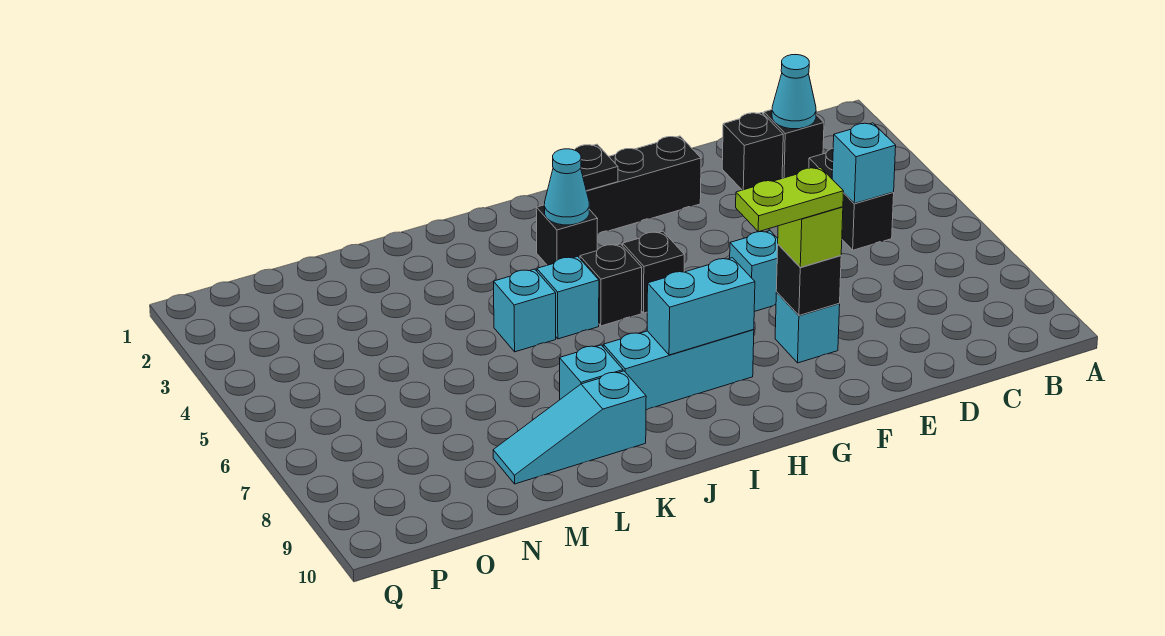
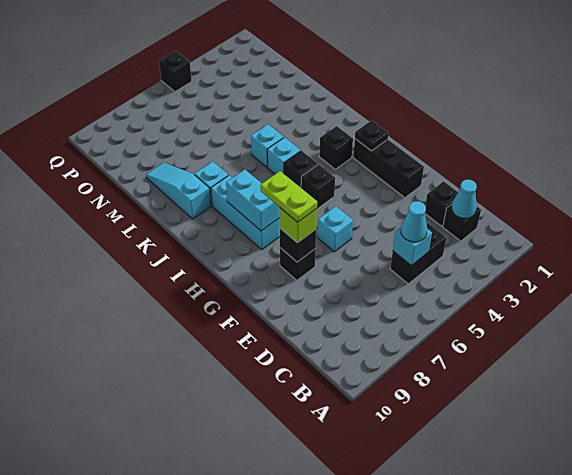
cyan brick F8 level 1 -> black brick F8 level 1
cyan cone I3 level 2 -> cyan cone C5 level 3
none -> black brick Q5 level 1

